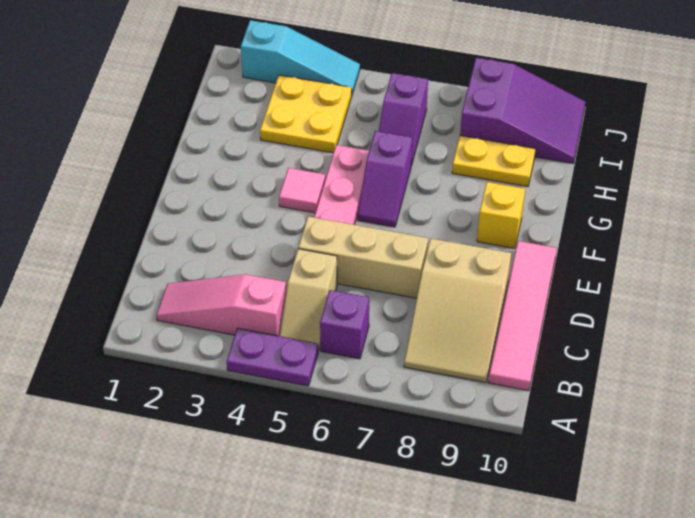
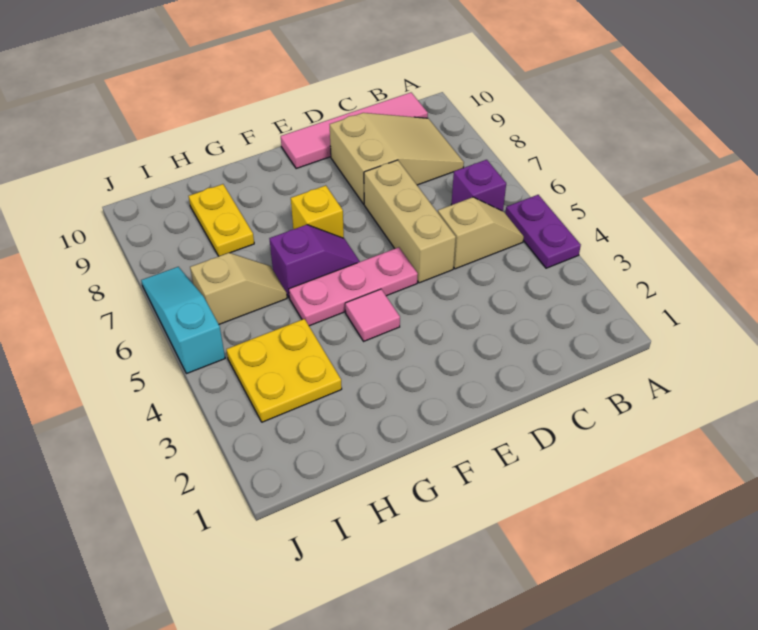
pink slope B2:B4 level 1 top 4 -> none
yellow brick F9 level 1 -> yellow brick F7 level 1
purple slope H6:I6 level 1 top I -> tan slope H6:I6 level 1 top I
purple slope I8:J10 level 1 top 8 -> none
cyan slope J2:J4 level 1 top 2 -> cyan slope J5:J7 level 1 top 5

